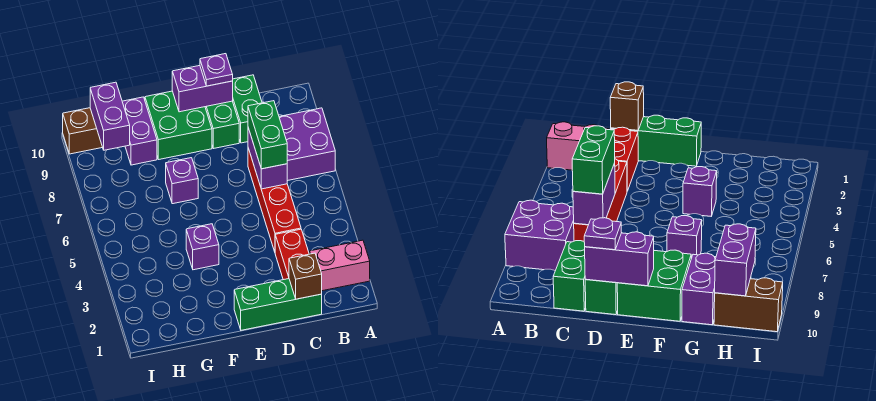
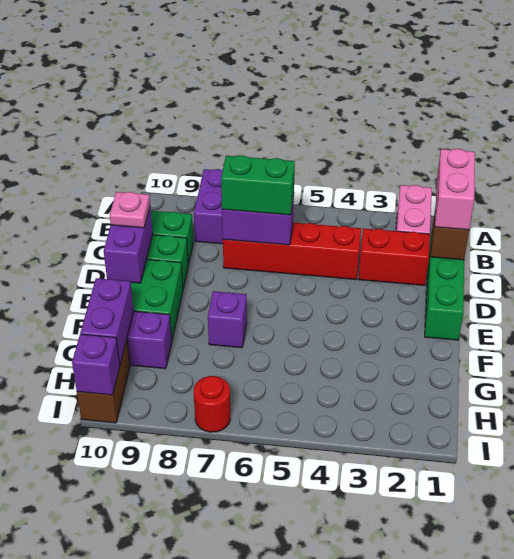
none -> pink brick B1:C1 level 3
purple plate D10 level 3 -> pink plate D10 level 3
purple brick F4 level 1 -> purple brick I10 level 2
purple brick H9:H10 level 2 -> purple brick G10:H10 level 2
none -> red round brick I7 level 1

